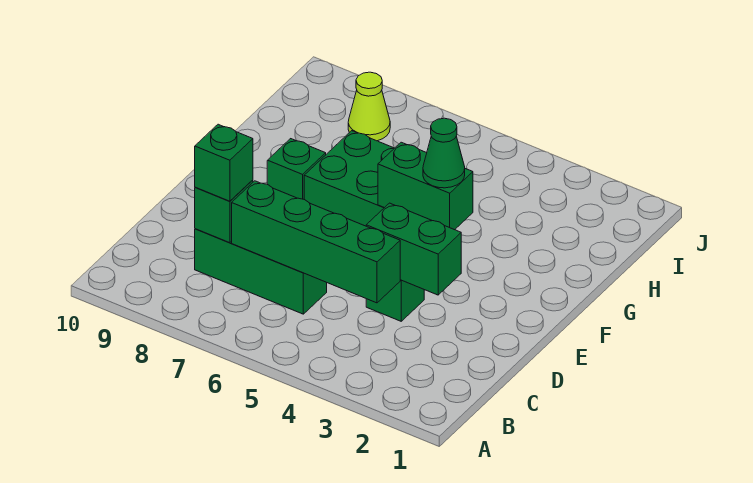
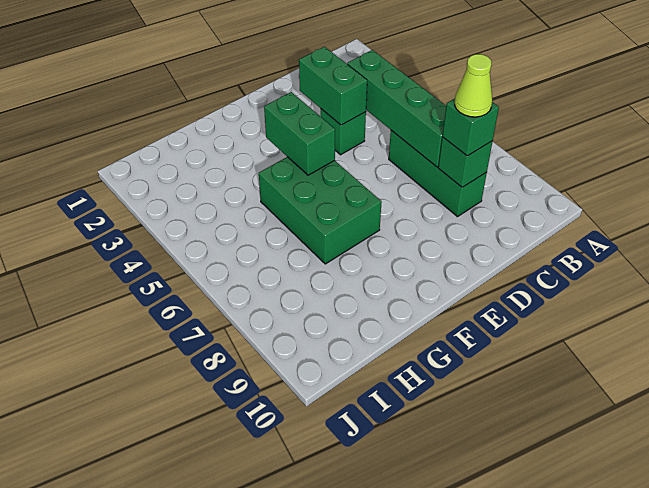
green cone F4 level 3 -> none
green brick F8 level 1 -> none
lime cone I8 level 1 -> lime cone C8 level 4

